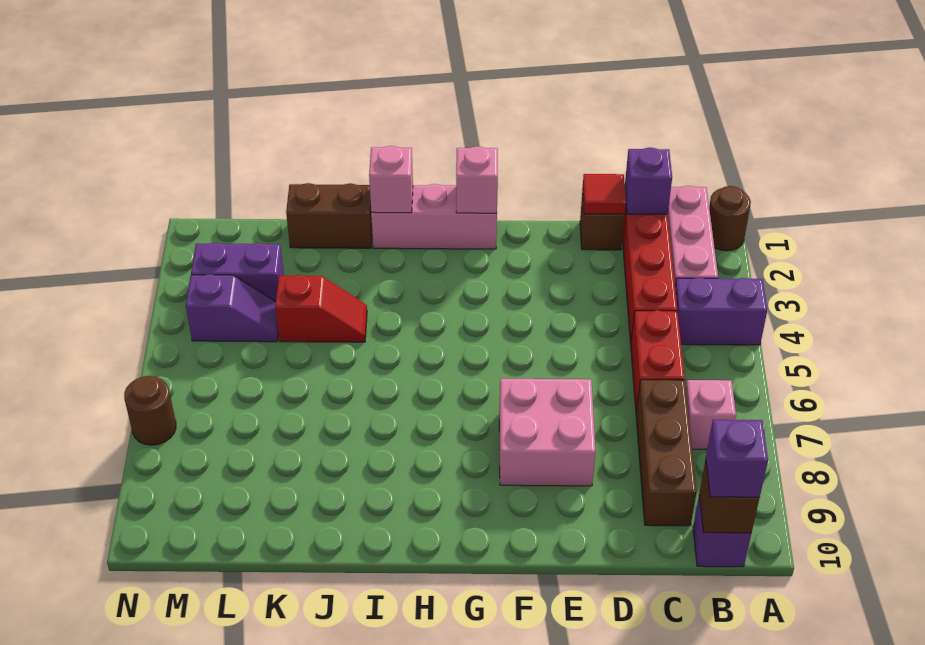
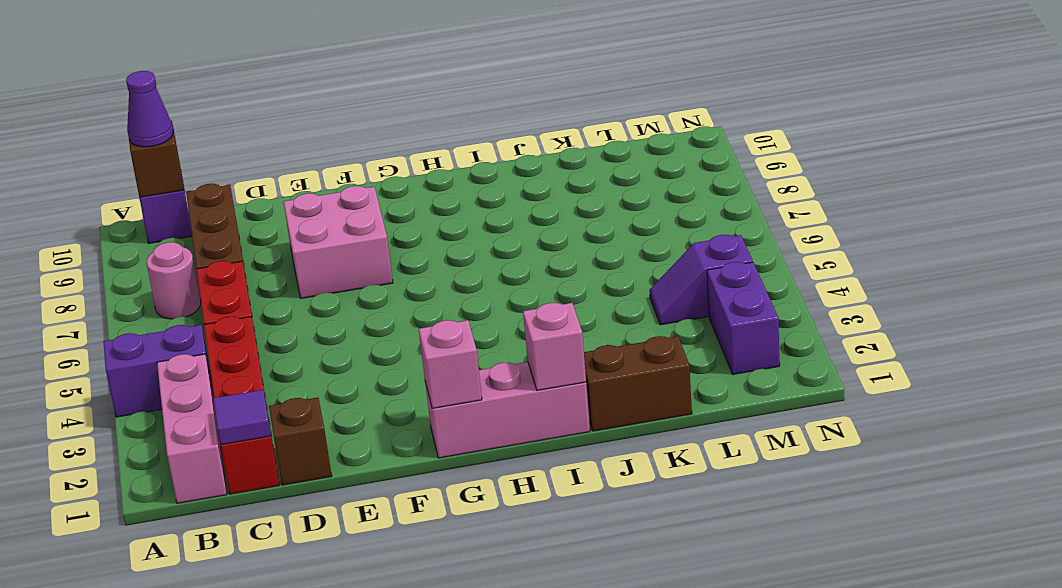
brown round brick A1 level 1 -> none
pink brick B7 level 1 -> pink round brick B7 level 1
purple brick B10 level 3 -> purple cone B10 level 3
purple brick C1 level 2 -> purple tile C1 level 2
red tile D1 level 2 -> none
red slope J4:K4 level 1 top K -> none
purple brick L3:M3 level 1 -> purple brick M2:M3 level 1
brown round brick N7 level 1 -> none

